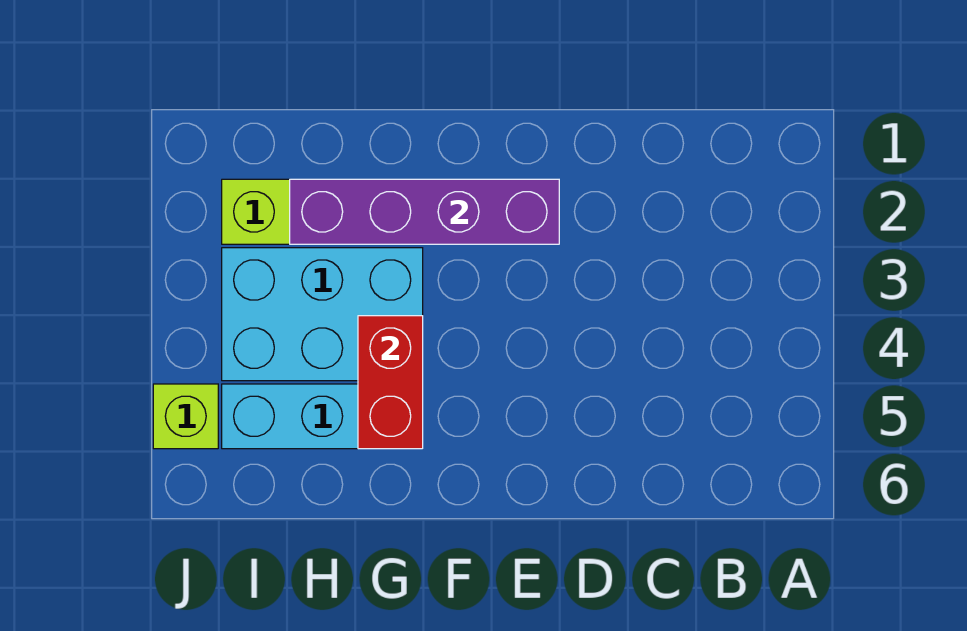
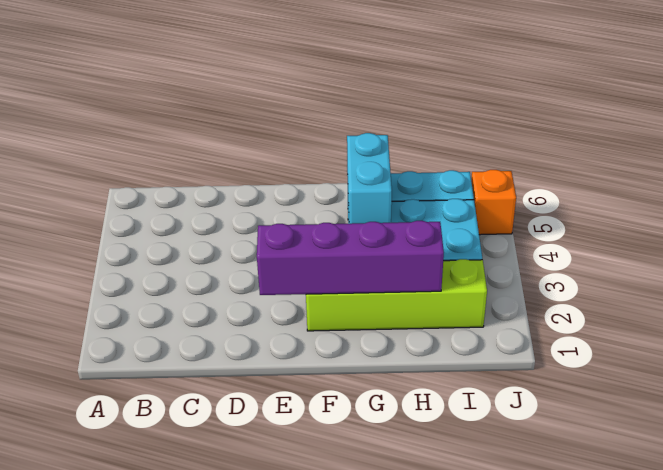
red brick G4:G5 level 2 -> cyan brick G4:G5 level 2
lime brick J5 level 1 -> orange brick J5 level 1

